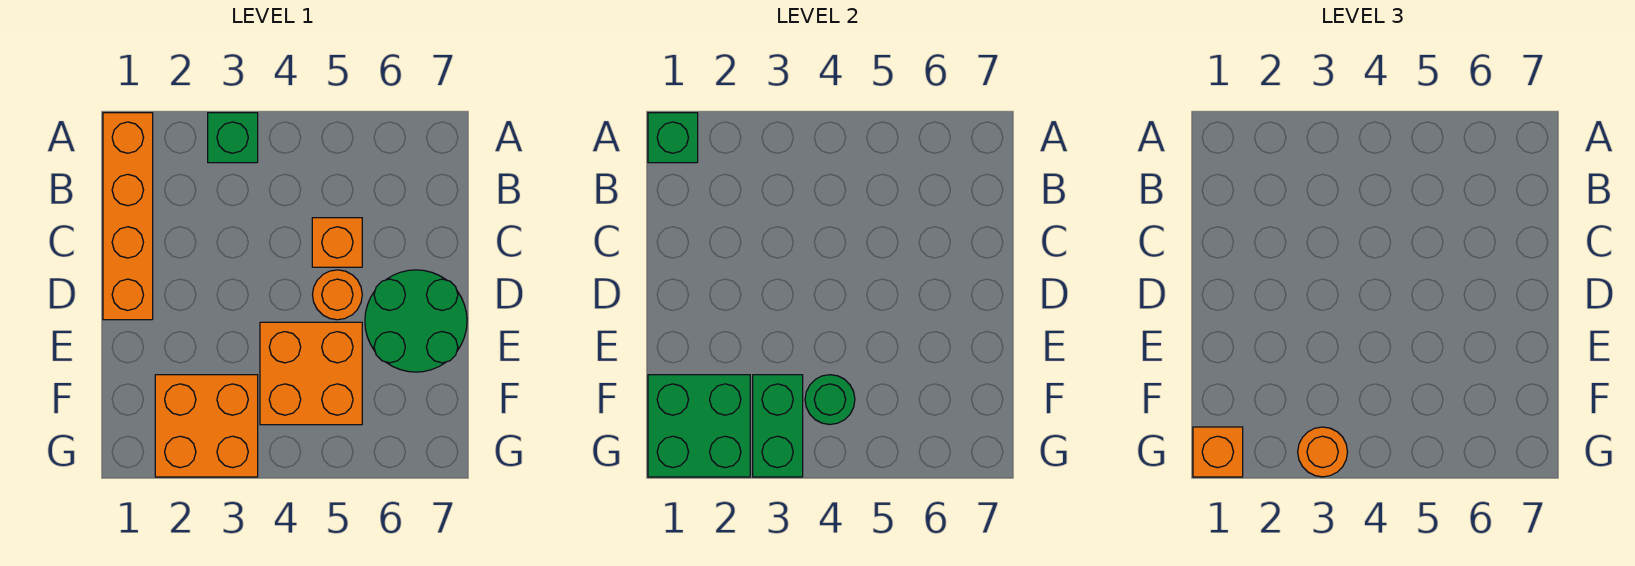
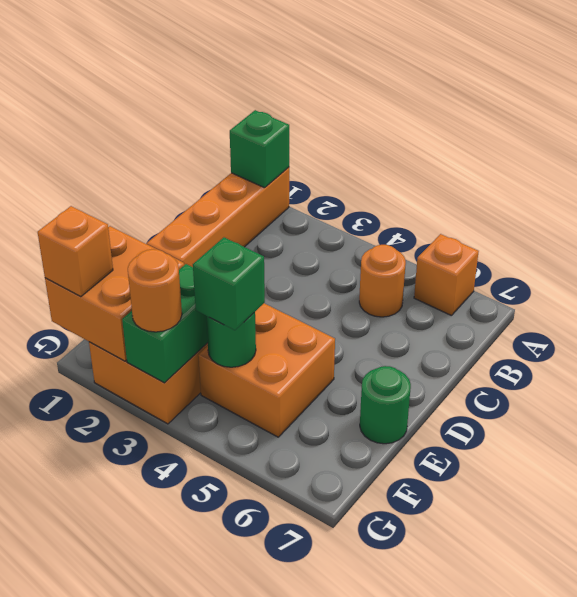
green brick A3 level 1 -> green brick F4 level 3
orange brick C5 level 1 -> orange brick A6 level 1
orange round brick D5 level 1 -> orange round brick B5 level 1
green round brick D6:E7 level 1 -> green round brick E7 level 1
green brick F1:G2 level 2 -> orange brick F1:G2 level 2

